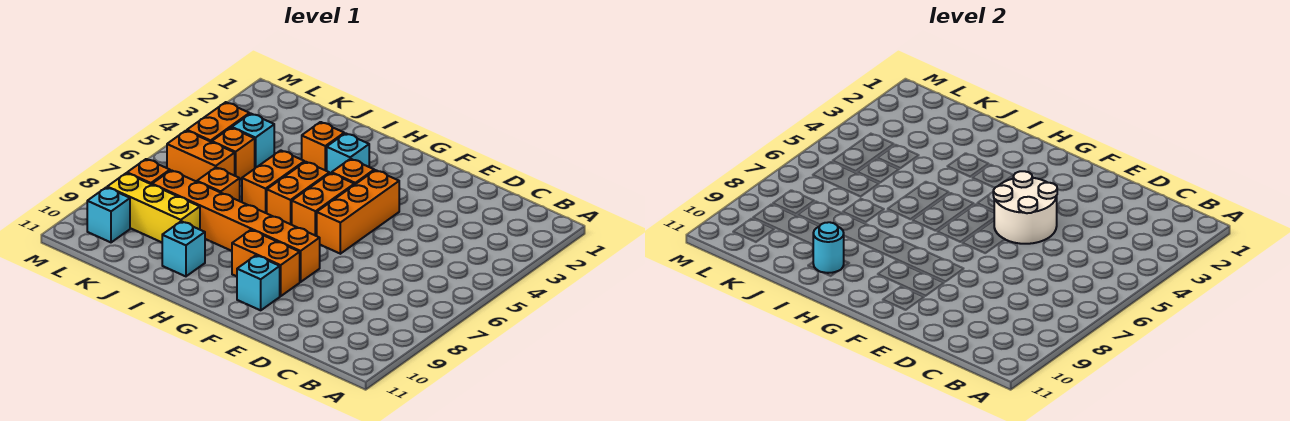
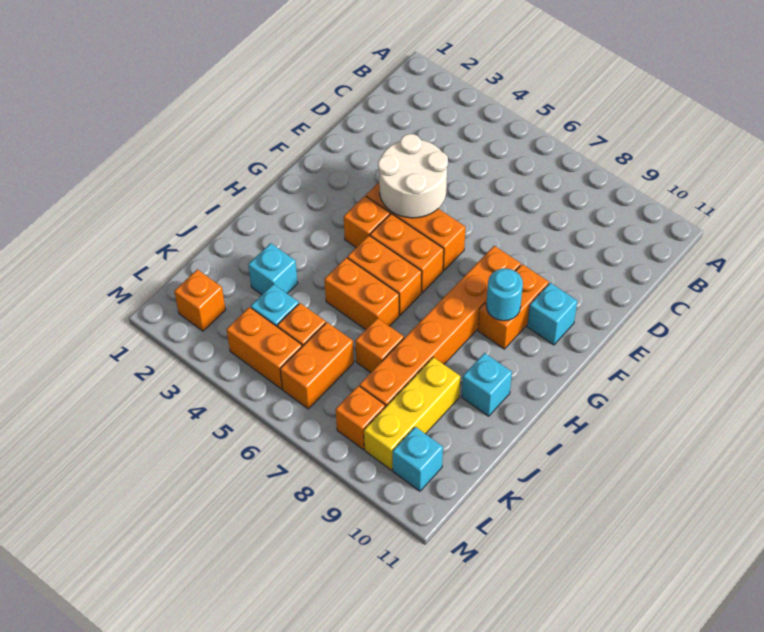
cyan brick H3 level 1 -> cyan brick J3 level 1
orange brick I3 level 1 -> orange brick L2 level 1
cyan round brick I10 level 2 -> cyan round brick G9 level 2

